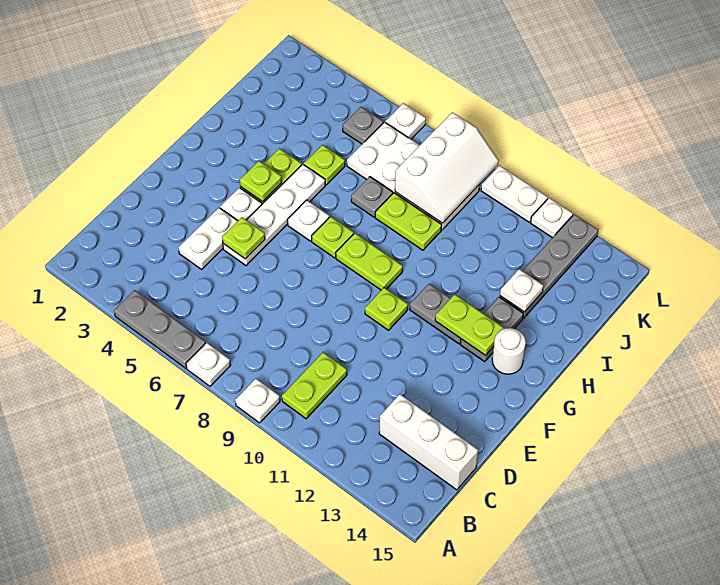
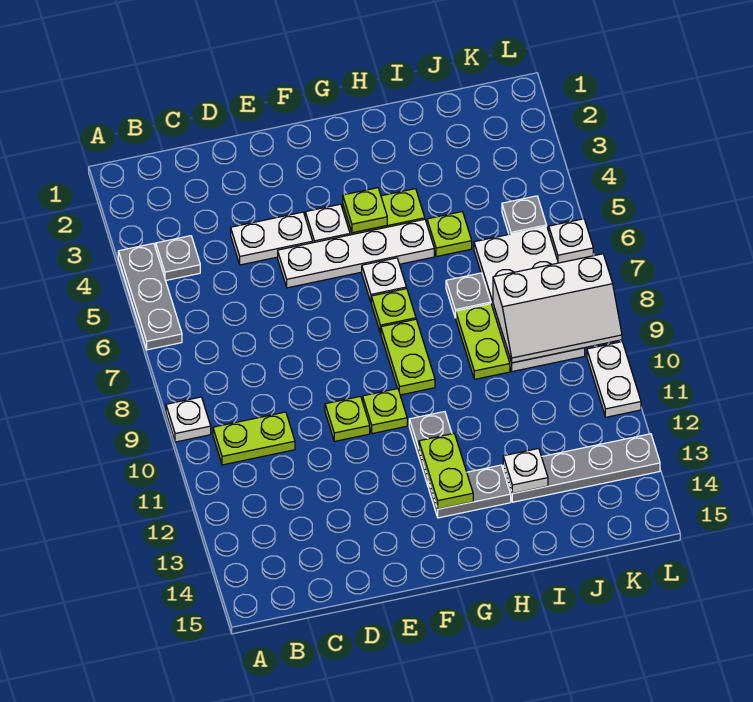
white plate A7 level 1 -> none
none -> grey plate B4 level 1
white brick C13:C15 level 1 -> none
lime plate E5 level 2 -> lime plate E10 level 1
white round brick G14 level 1 -> none
white plate L12 level 1 -> none

